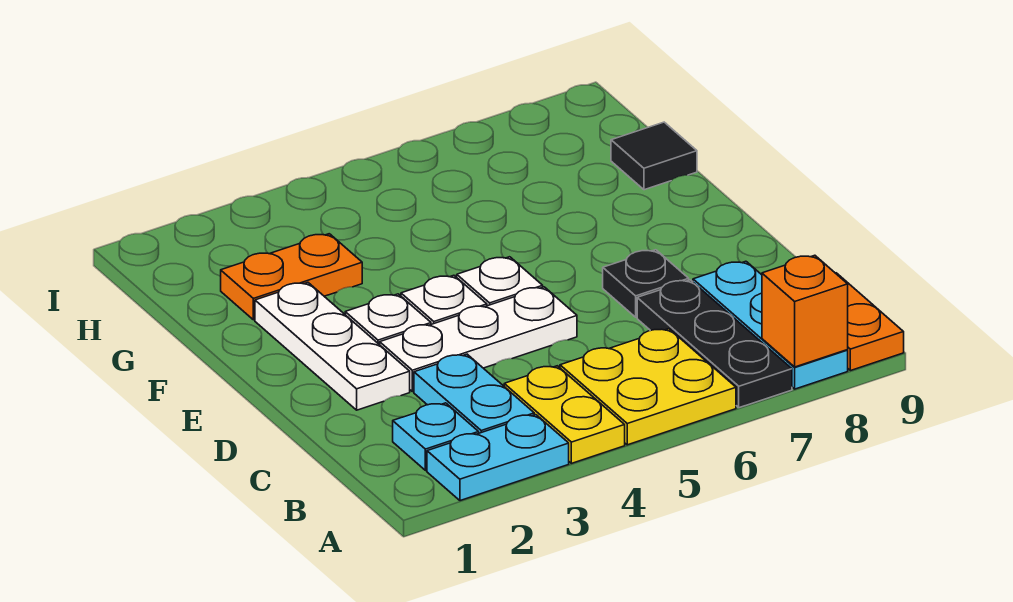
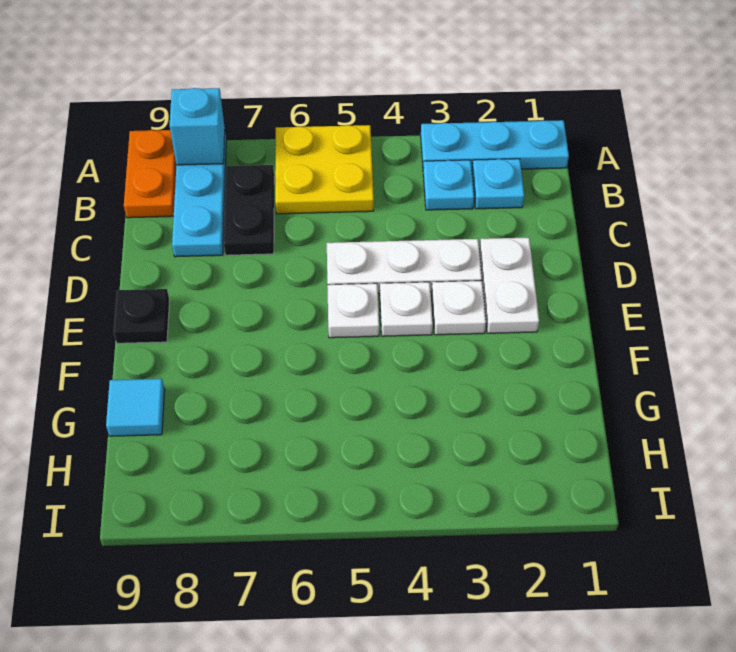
cyan plate A2:A3 level 1 -> cyan plate A1:A3 level 1
yellow plate A4:B4 level 1 -> none
black plate A7:C7 level 1 -> black plate B7:C7 level 1
orange brick A8 level 2 -> cyan brick A8 level 2
cyan plate B3:C3 level 1 -> cyan plate B3 level 1
white plate D2:F2 level 1 -> white plate D2:E2 level 1
black plate D7 level 1 -> black plate E9 level 1
orange plate G2:G3 level 1 -> none
black tile G9 level 1 -> cyan tile G9 level 1

